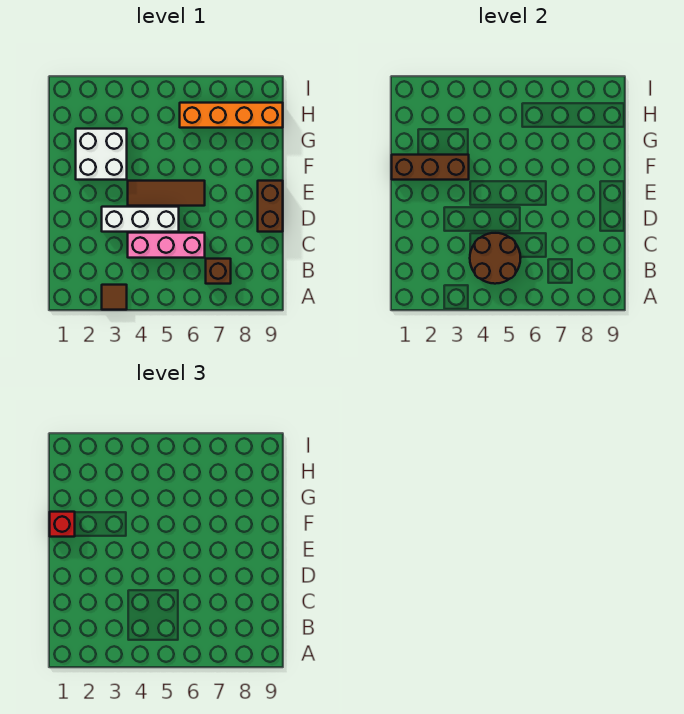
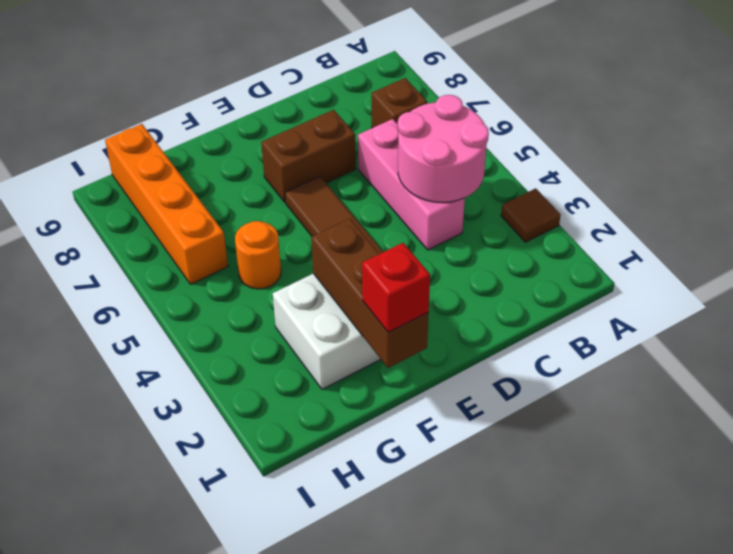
brown round brick B4:C5 level 2 -> pink round brick B4:C5 level 2
white brick D3:D5 level 1 -> none
brown brick D9:E9 level 1 -> brown brick D7:E7 level 1
none -> orange round brick G5 level 1

